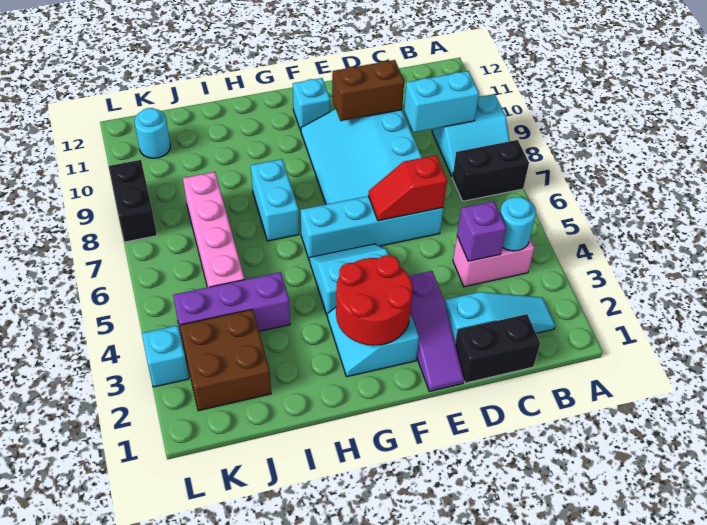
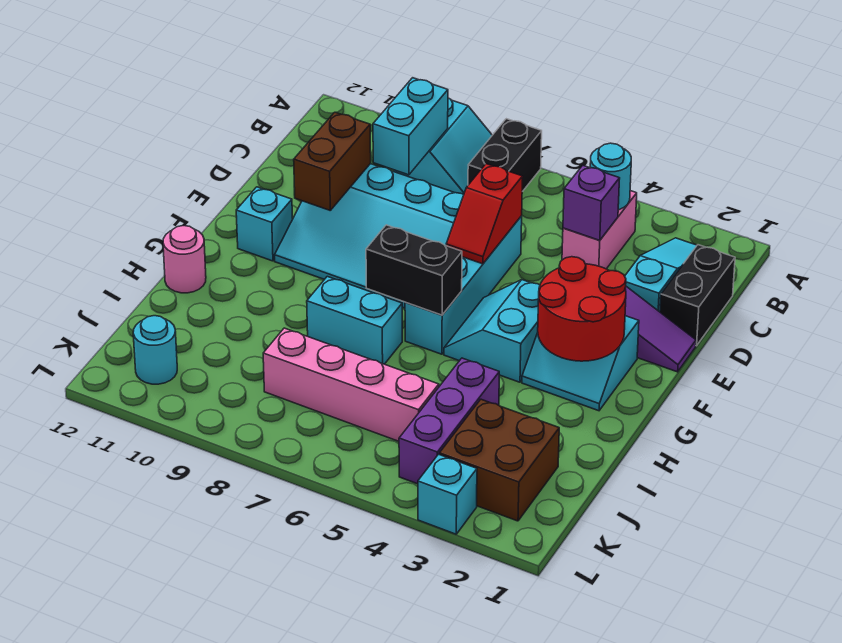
none -> pink round brick H12 level 1
black brick L8:L9 level 1 -> black brick G6:G7 level 2

